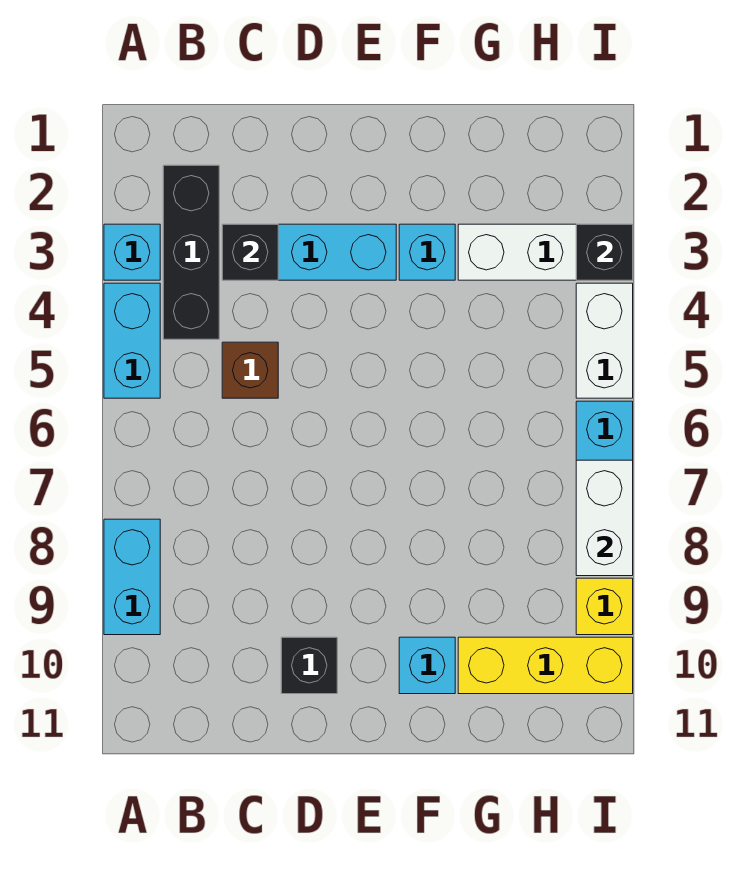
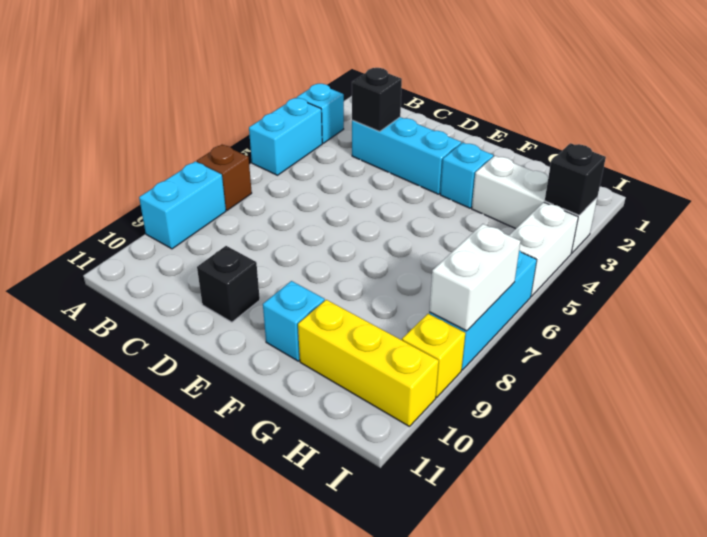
black brick B2:B4 level 1 -> none
brown brick C5 level 1 -> brown brick A7 level 1

